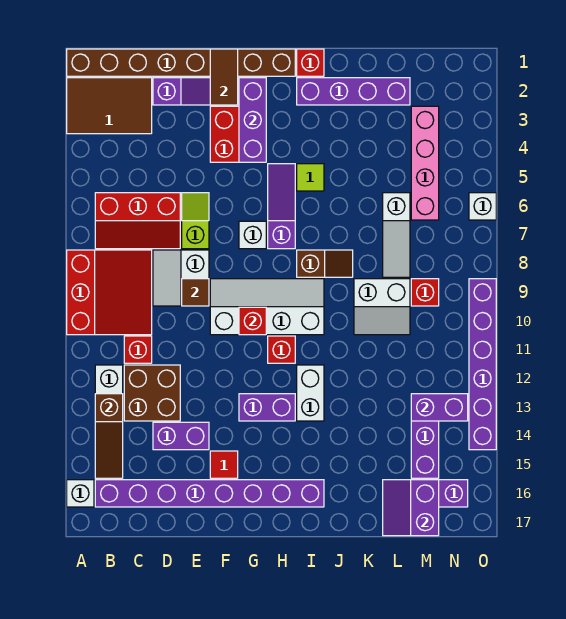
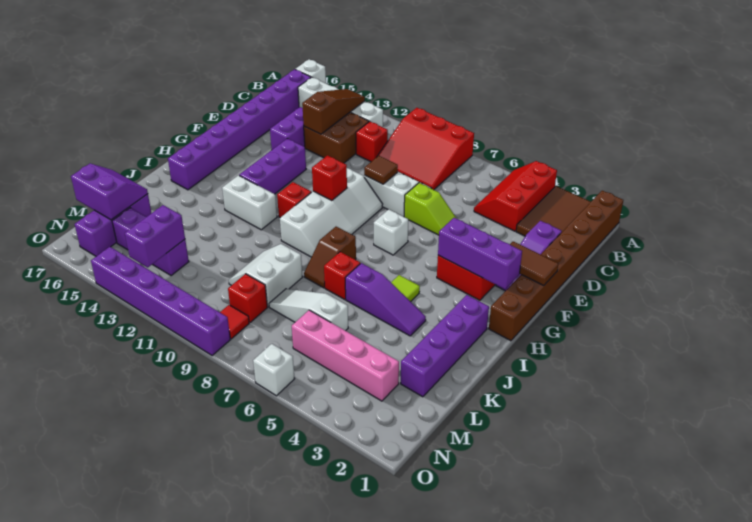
red slope B6:D7 level 1 top 6 -> red slope A4:C5 level 1 top 4
brown slope B13:B15 level 2 top 13 -> brown slope B13:D13 level 2 top D
red tile F15 level 1 -> red tile N9 level 1
purple brick G13:H13 level 1 -> purple brick F13:H13 level 1
purple slope H5:H7 level 1 top 7 -> purple slope J4:J6 level 1 top 6
red brick I1 level 1 -> red brick J7 level 1

